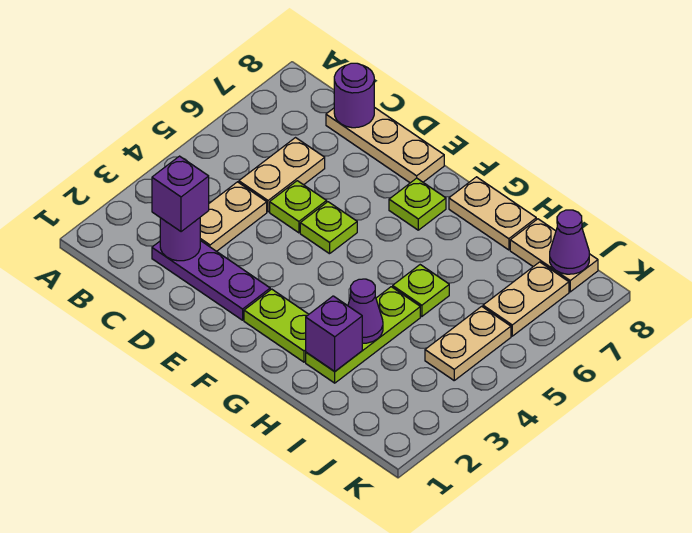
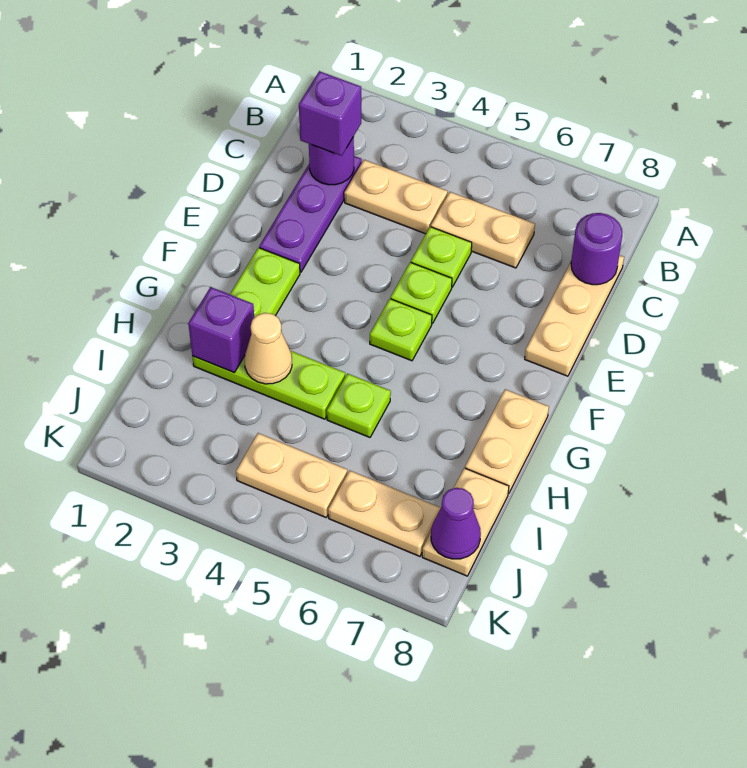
lime plate F7 level 1 -> lime plate F5 level 1
purple cone H3 level 2 -> tan cone H3 level 2

